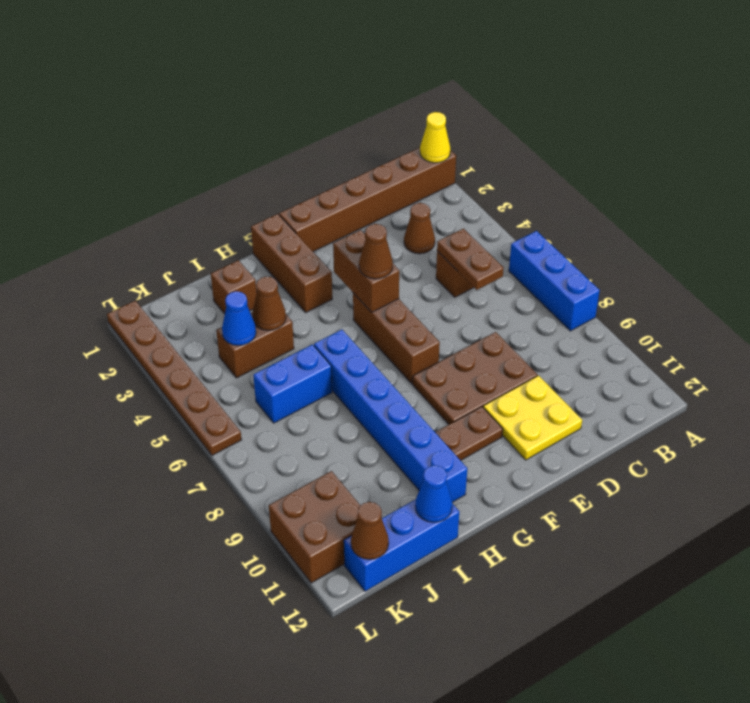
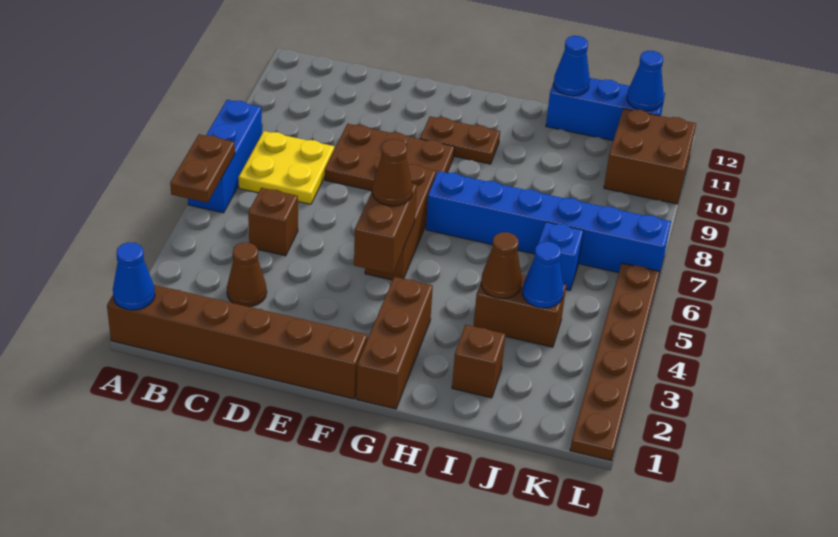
yellow cone A1 level 2 -> blue cone A1 level 2
brown plate C5:C6 level 2 -> brown plate A5:A6 level 2
yellow plate D10:E11 level 1 -> yellow plate B7:C8 level 1
blue brick H6:H11 level 1 -> blue brick G7:L7 level 1
blue brick I6:J6 level 1 -> blue brick J6 level 1
brown cone K12 level 2 -> blue cone K12 level 2

